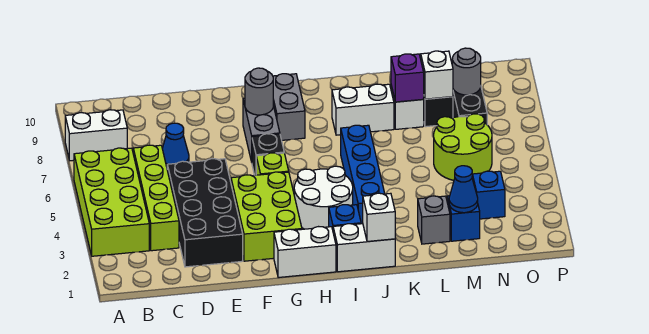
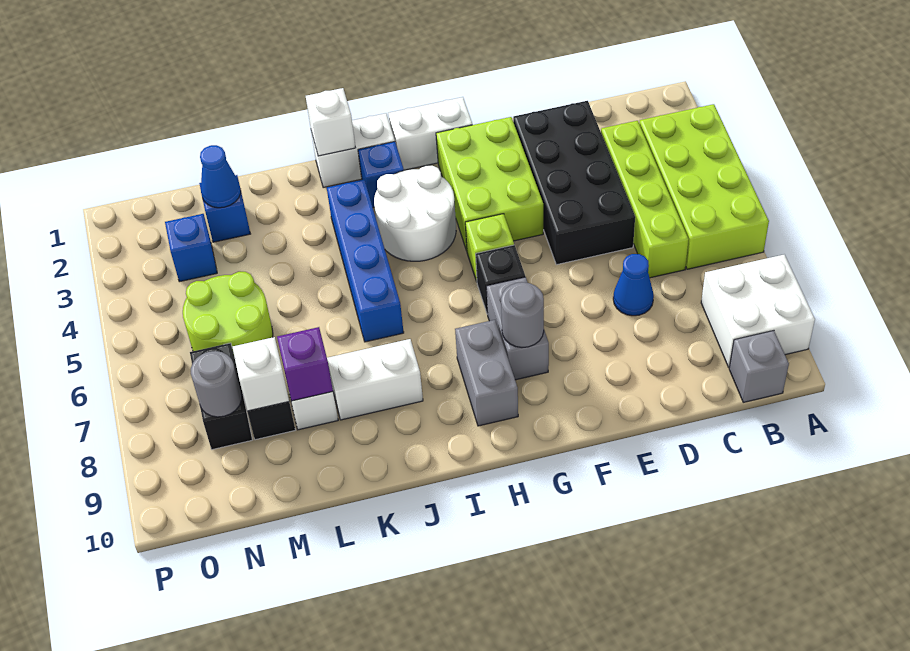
white brick A8:B8 level 1 -> white brick A8:B9 level 1
grey brick L2 level 1 -> grey brick B10 level 1

